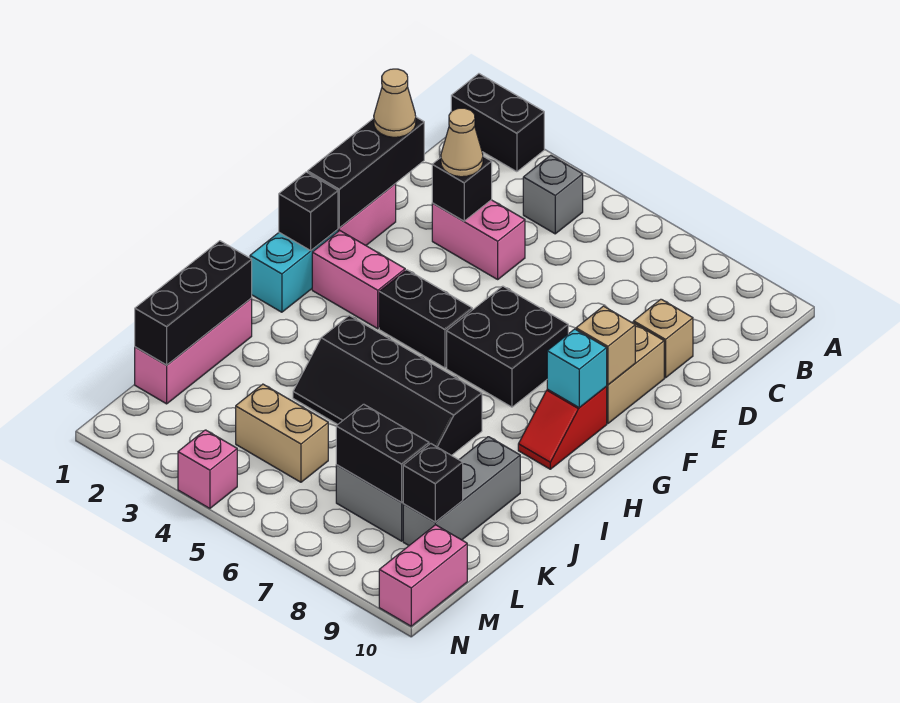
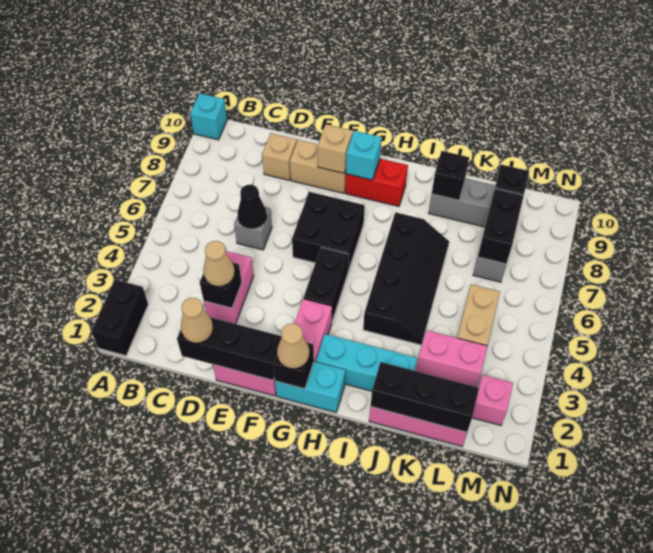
none -> cyan brick A10 level 1
grey brick B4 level 1 -> grey brick D6 level 1
none -> black cone D6 level 2
none -> tan cone G1 level 3
red slope G9:H9 level 1 top G -> red brick G9:H9 level 1
none -> cyan brick H2:J2 level 1
none -> black brick J9 level 2
pink brick M10:N10 level 1 -> pink brick K3:L3 level 1
pink brick N4 level 1 -> pink brick M2 level 1

